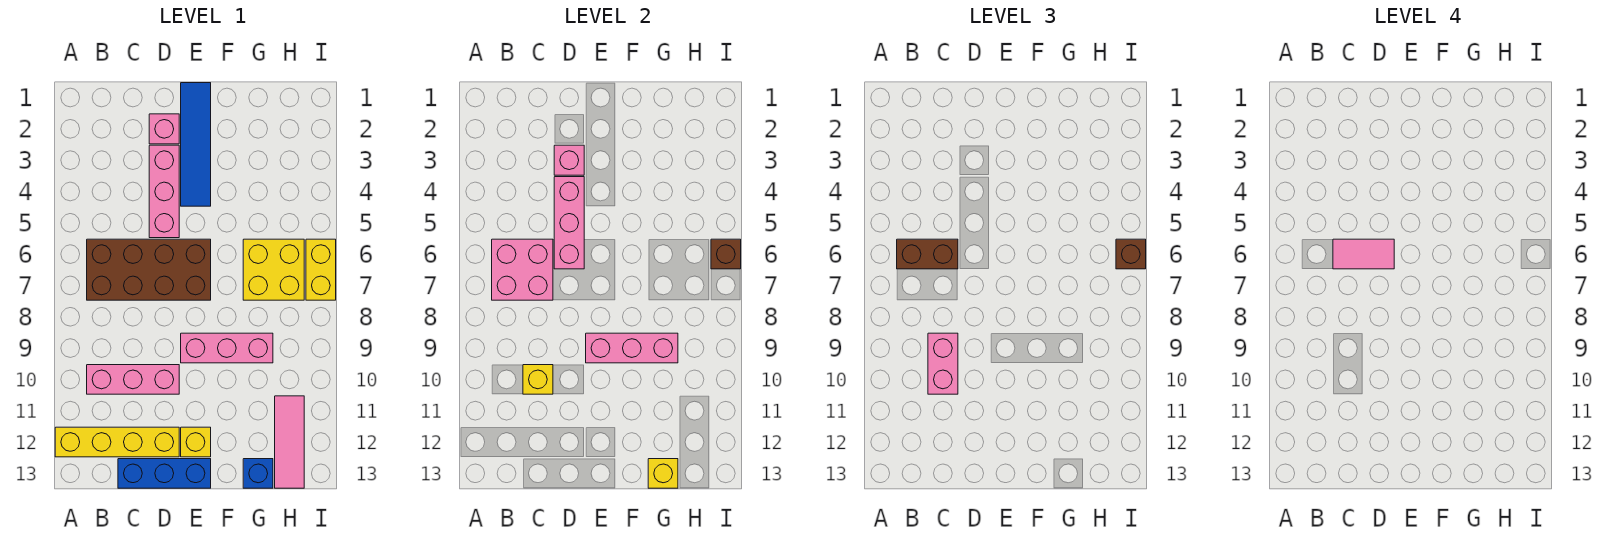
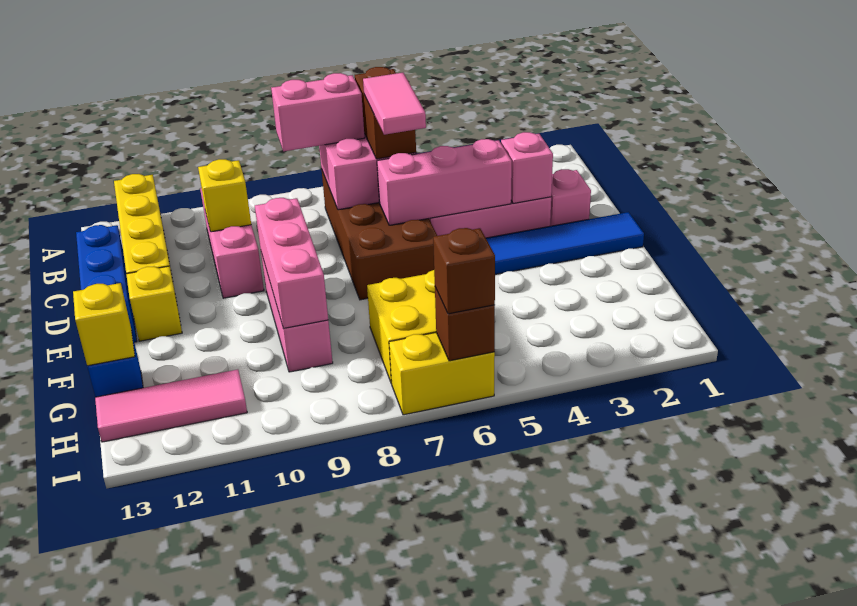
pink brick C9:C10 level 3 -> pink brick B7:B8 level 3

